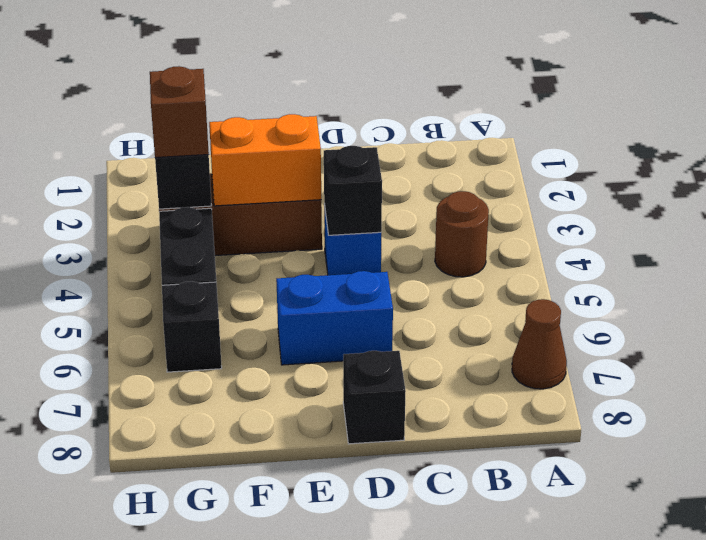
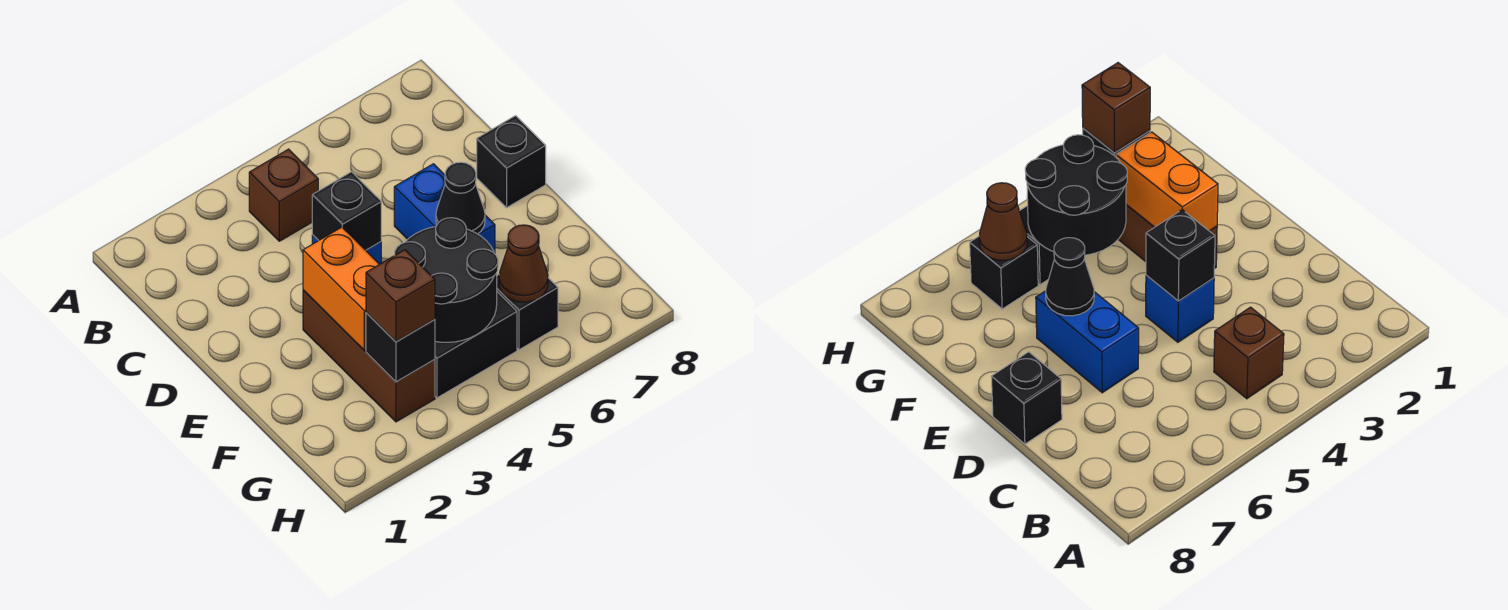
brown cone A7 level 1 -> brown cone G6 level 2
brown round brick B4 level 1 -> brown brick B4 level 1
none -> black cone E6 level 2
none -> black round brick F4:G5 level 2

